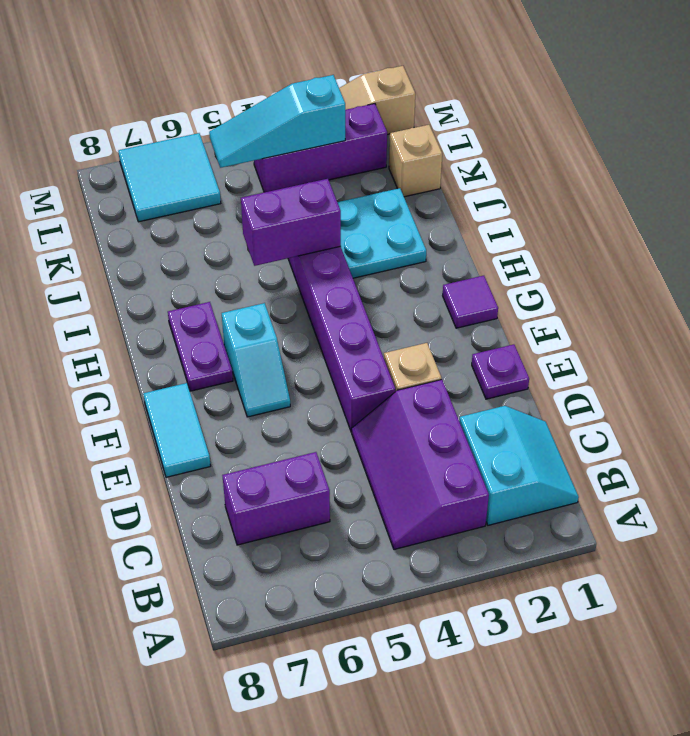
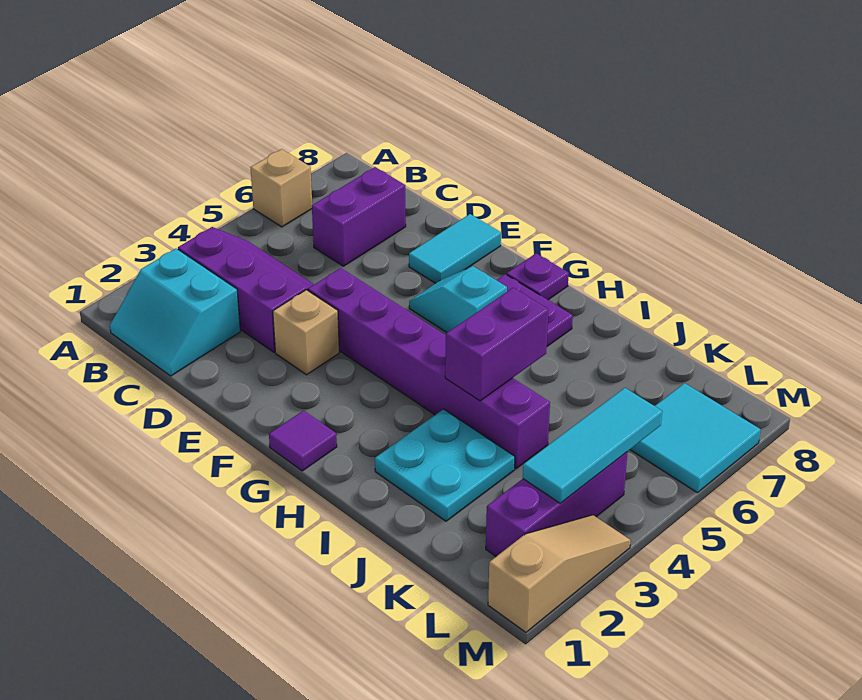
purple plate E1 level 1 -> purple plate G8 level 1
cyan tile E8:F8 level 1 -> cyan tile E7:E8 level 1
tan brick K1 level 1 -> tan brick A6 level 1
cyan slope L3:L5 level 2 top 3 -> cyan tile L3:L5 level 2

